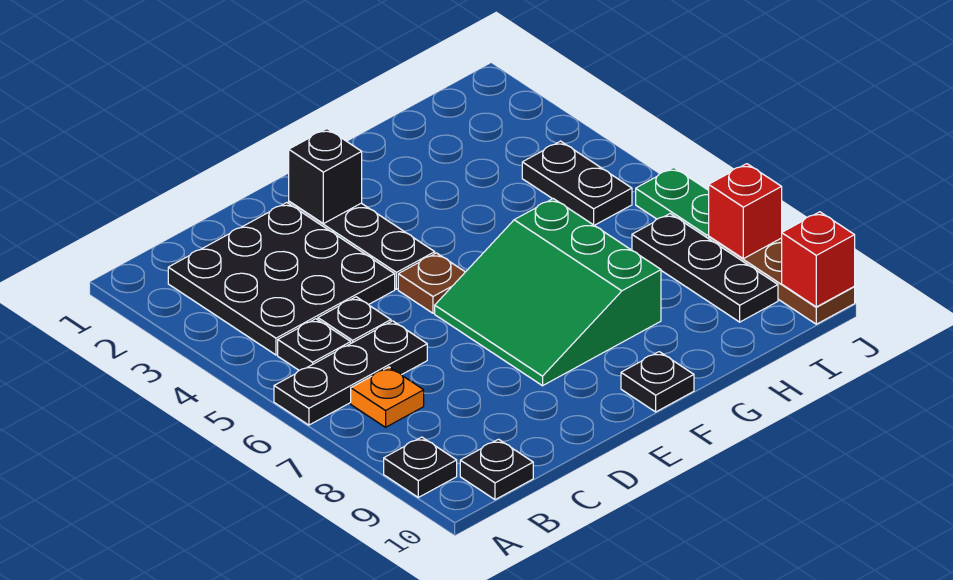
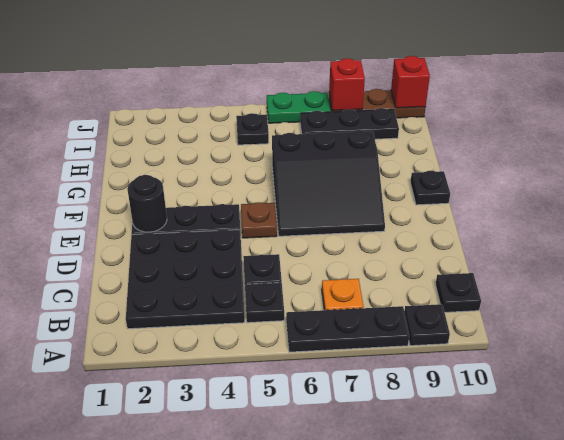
black plate A6:C6 level 1 -> black plate A6:A8 level 1
black brick E2 level 2 -> black round brick E2 level 2
green slope E6:G8 level 1 top G -> black slope E6:G8 level 1 top G
black plate I4:I5 level 1 -> black plate I5 level 1

